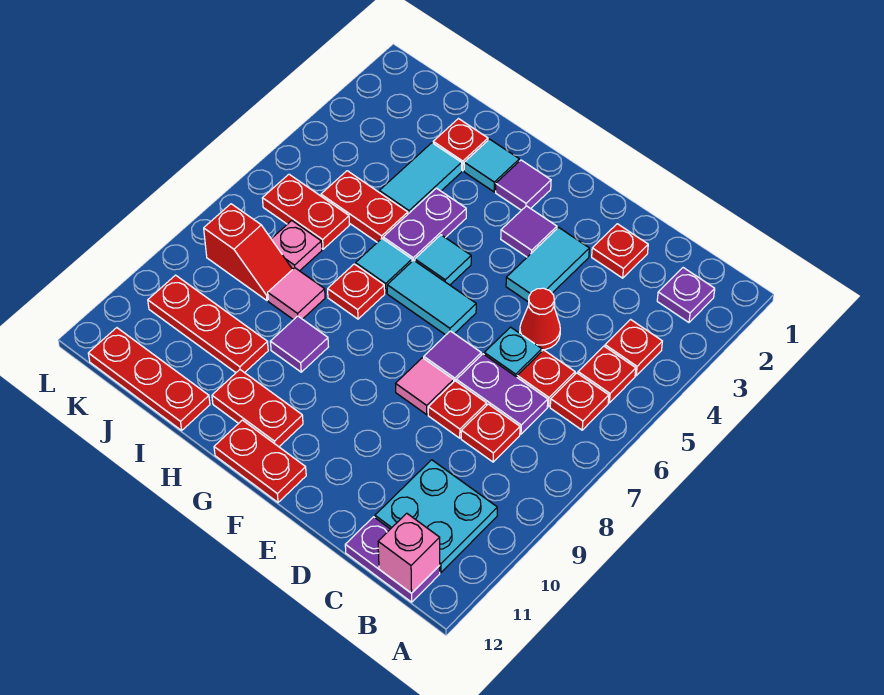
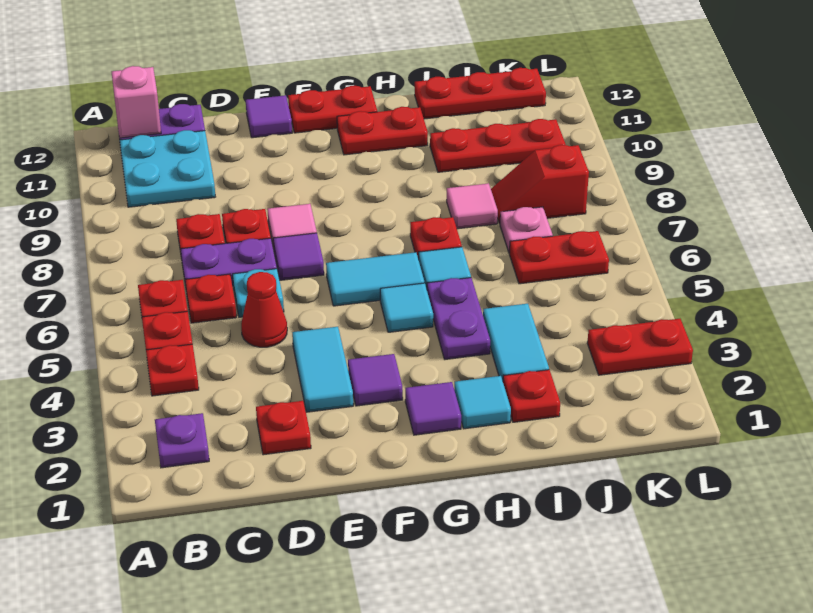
purple tile H9 level 1 -> purple tile E12 level 1
red plate I5:J5 level 1 -> red plate K3:L3 level 1

